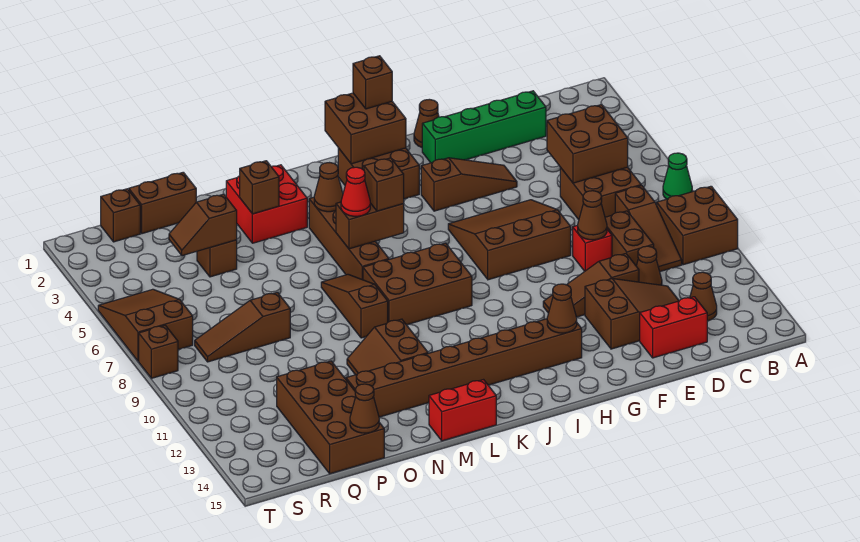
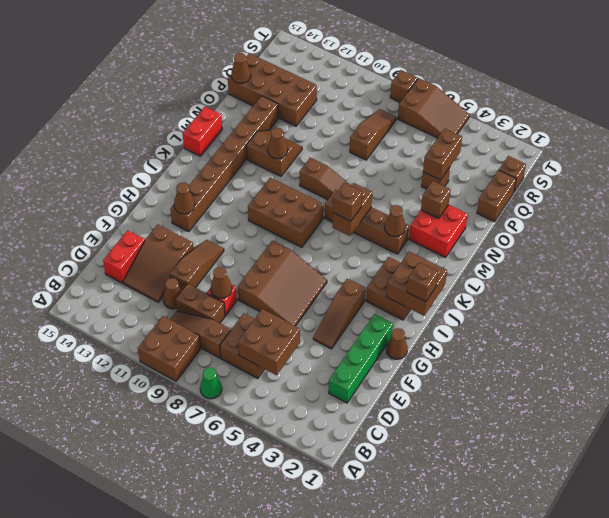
brown cone C13 level 1 -> brown cone M11 level 2
brown brick J8:L9 level 1 -> brown brick J8:K10 level 1
red cone L6 level 3 -> none
brown slope P4:Q4 level 2 top P -> brown brick P4:Q4 level 2

